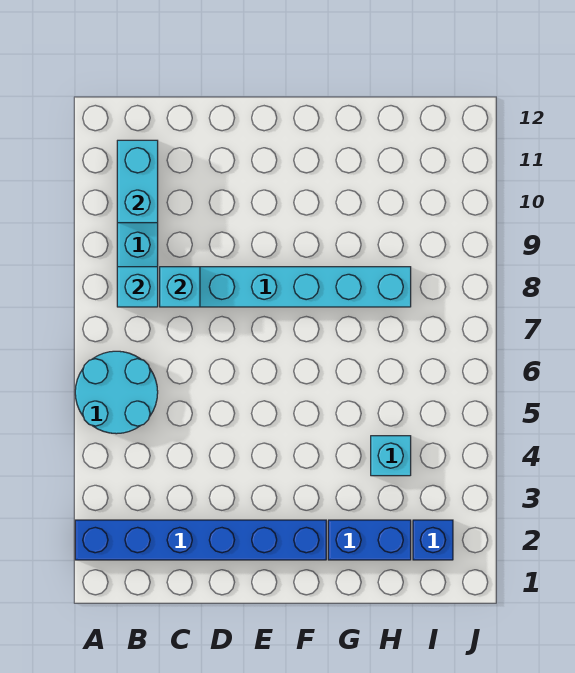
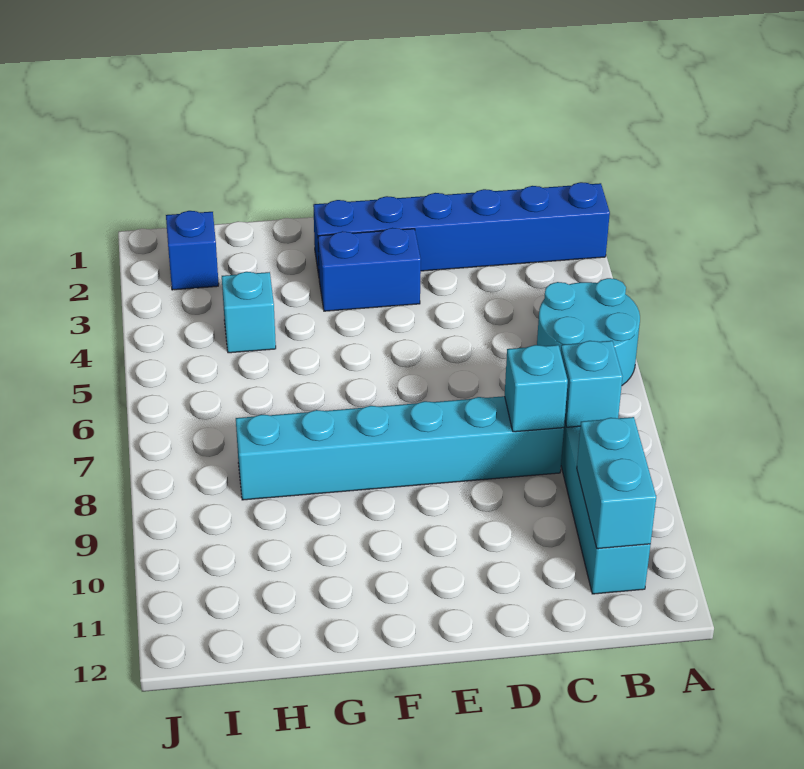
blue brick G2:H2 level 1 -> blue brick E3:F3 level 1

